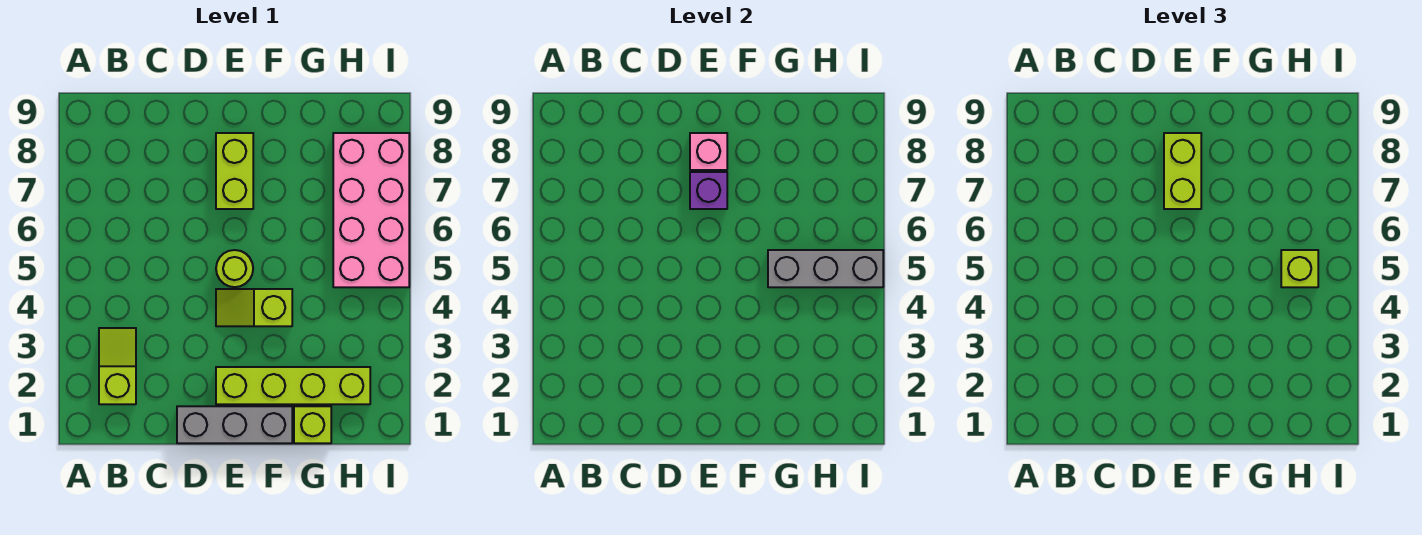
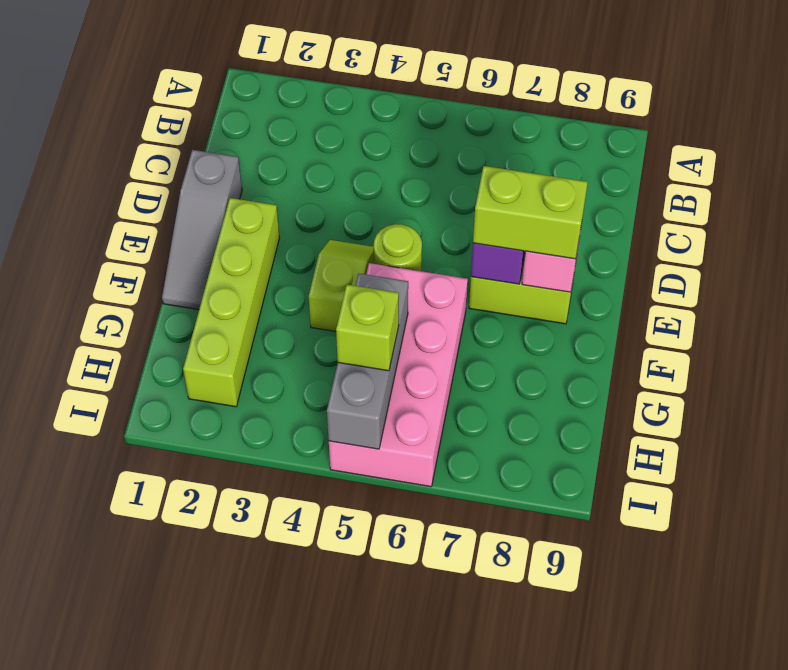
lime slope B2:B3 level 1 top 2 -> none
grey brick D1:F1 level 1 -> grey slope D1:F1 level 1 top D
lime brick G1 level 1 -> none
pink brick H5:I8 level 1 -> pink brick F5:I6 level 1

